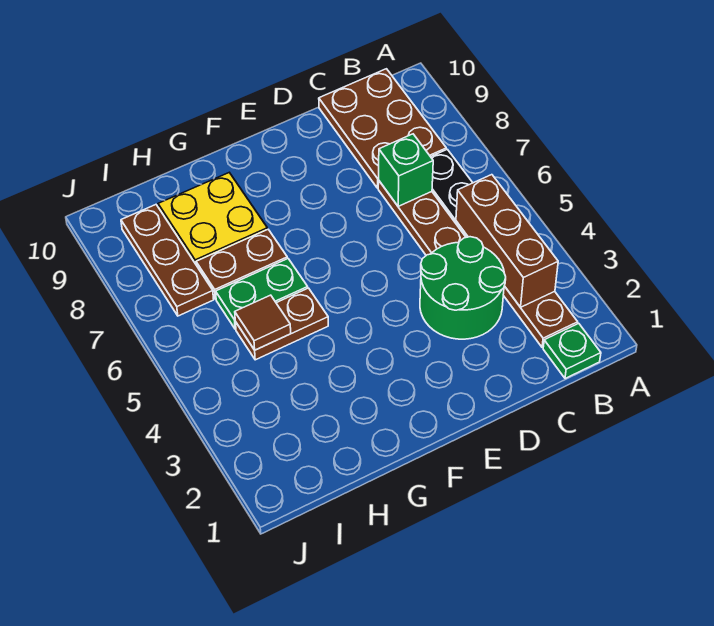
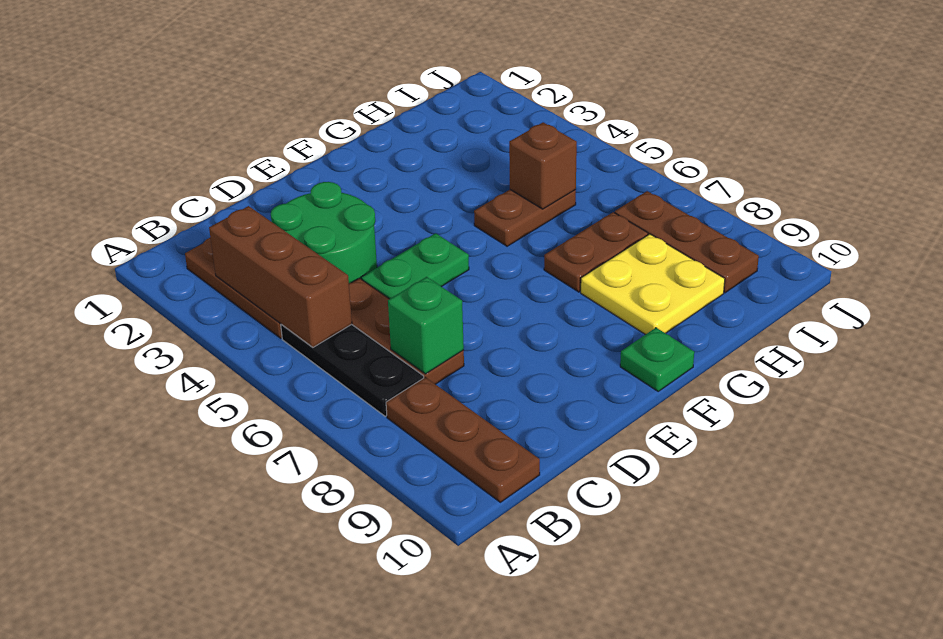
green plate B1 level 1 -> green plate F10 level 1
brown plate B8:C10 level 1 -> brown plate B8:B10 level 1
green plate G6:H6 level 1 -> green plate D5:E5 level 1
brown tile H5 level 2 -> brown brick H5 level 2

